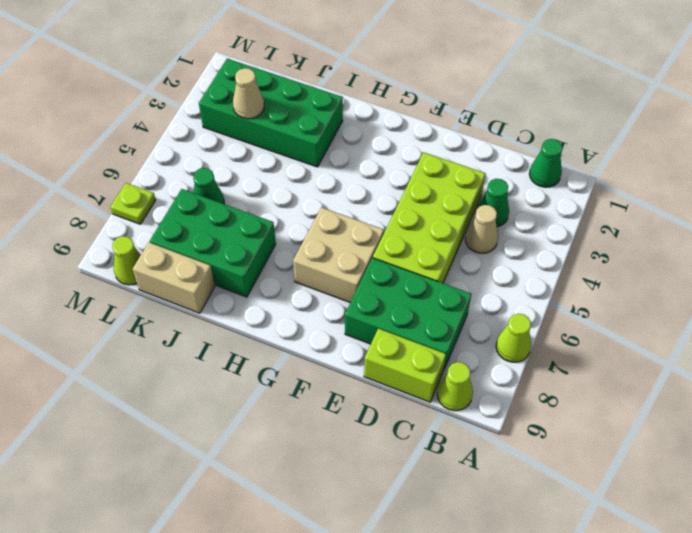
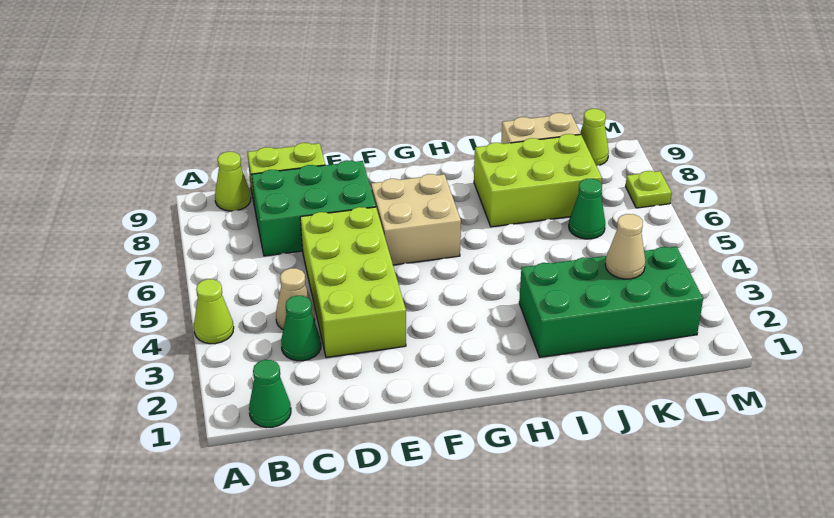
lime cone A7 level 1 -> lime cone A4 level 1
green brick I7:K8 level 1 -> lime brick I7:K8 level 1

